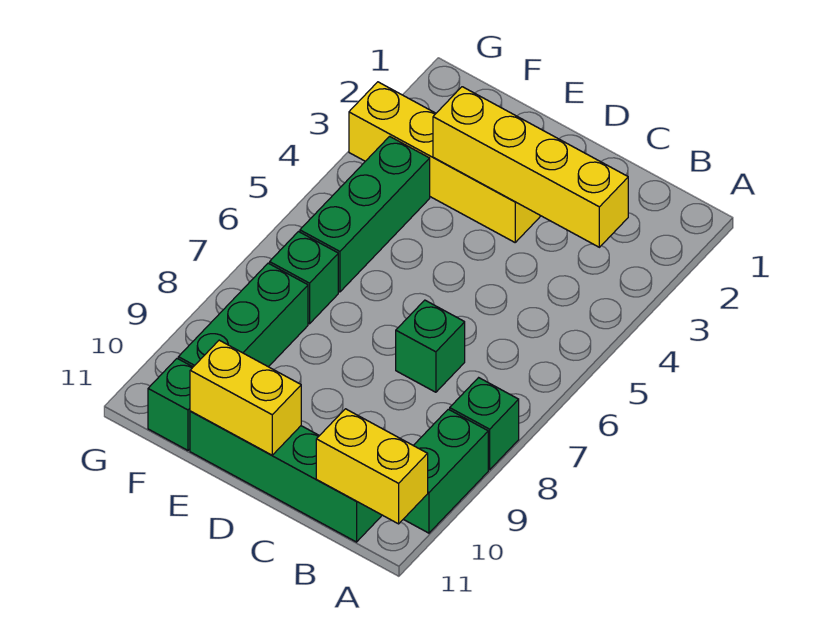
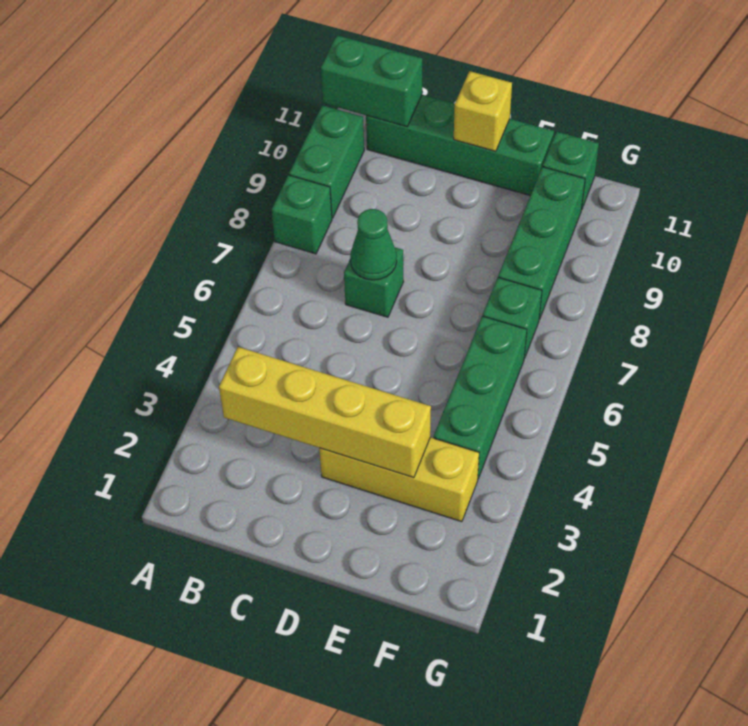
yellow brick A11:B11 level 2 -> green brick A11:B11 level 2
none -> green cone C7 level 2
yellow brick D3:G3 level 1 -> yellow brick D3:F3 level 1
yellow brick D11:E11 level 2 -> yellow brick D11 level 2

